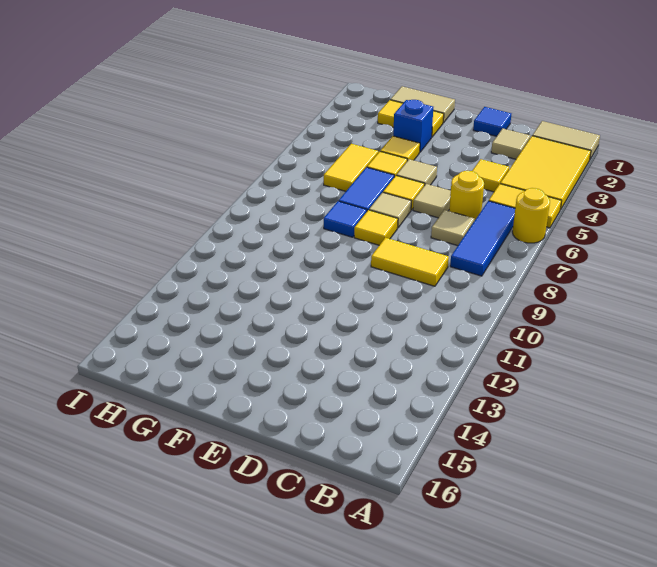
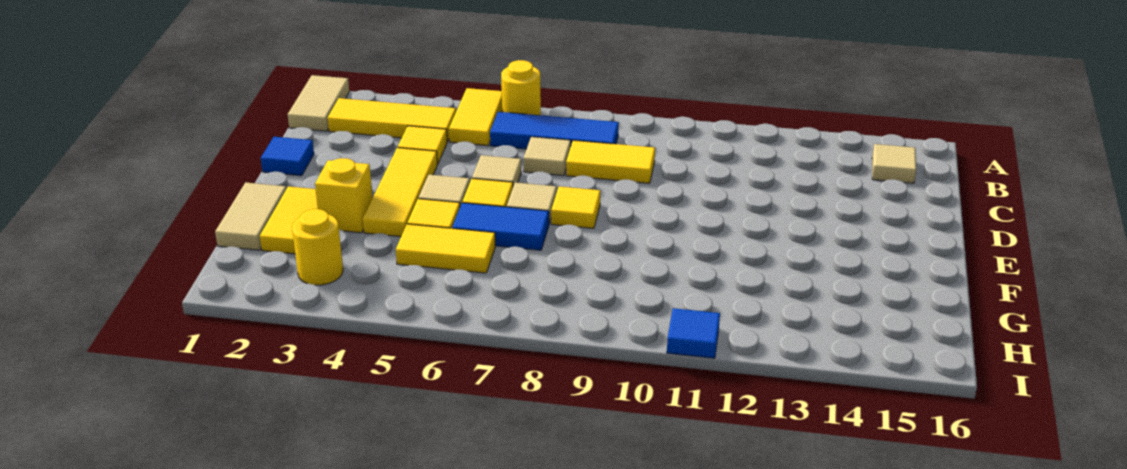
yellow tile A2:B4 level 1 -> yellow tile B2:B4 level 1
tan tile C2 level 1 -> tan tile B15 level 1
yellow round brick C6 level 1 -> yellow round brick H3 level 1
yellow tile C9:D9 level 1 -> yellow tile C8:C9 level 1
blue brick F3 level 1 -> yellow brick F3 level 1
yellow tile F4 level 1 -> yellow tile D4:F4 level 1
blue tile F8 level 1 -> blue tile I11 level 1

